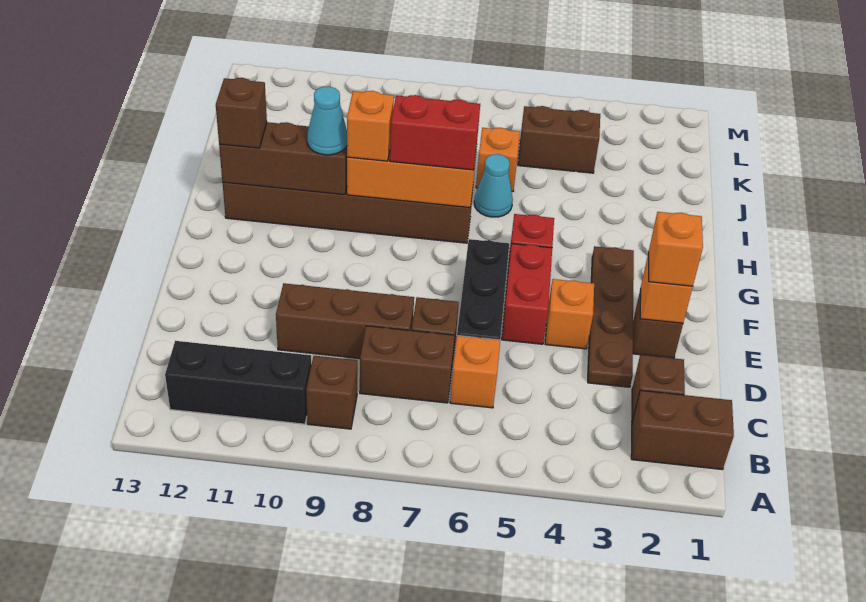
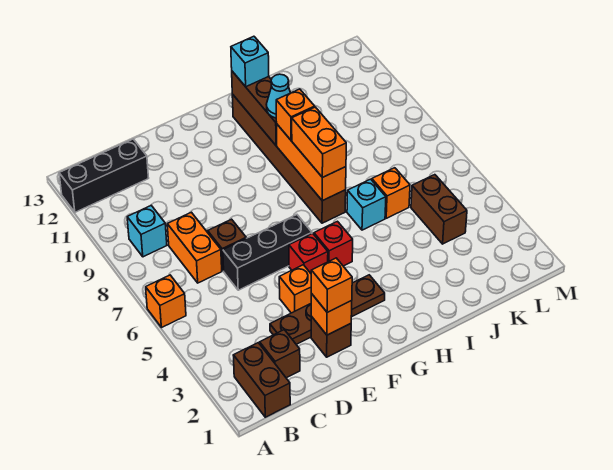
brown brick B9 level 1 -> cyan brick B9 level 1
black brick B10:B12 level 1 -> black brick A12:C12 level 1
orange brick C6 level 1 -> orange brick A6 level 1
brown brick C7:C8 level 1 -> orange brick C7:C8 level 1
brown brick D8:D10 level 1 -> none
red brick E5:F5 level 1 -> red brick F5 level 1
red brick H7:H8 level 3 -> orange brick H7:H8 level 3
brown brick H12 level 3 -> cyan brick H12 level 3
cyan cone I6 level 1 -> cyan brick I6 level 1

